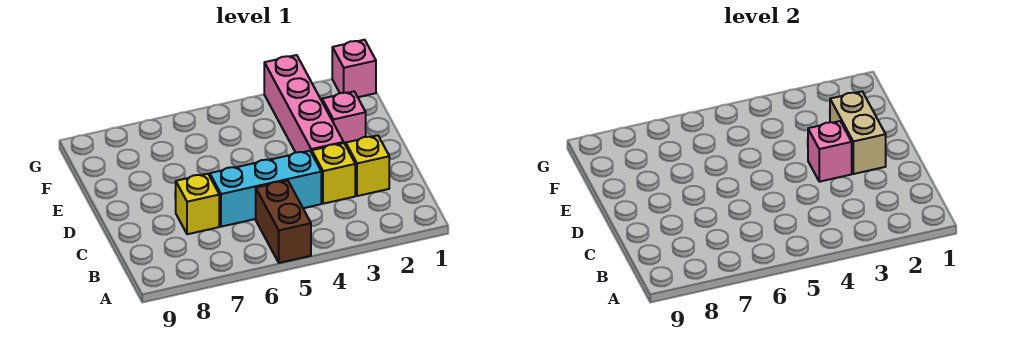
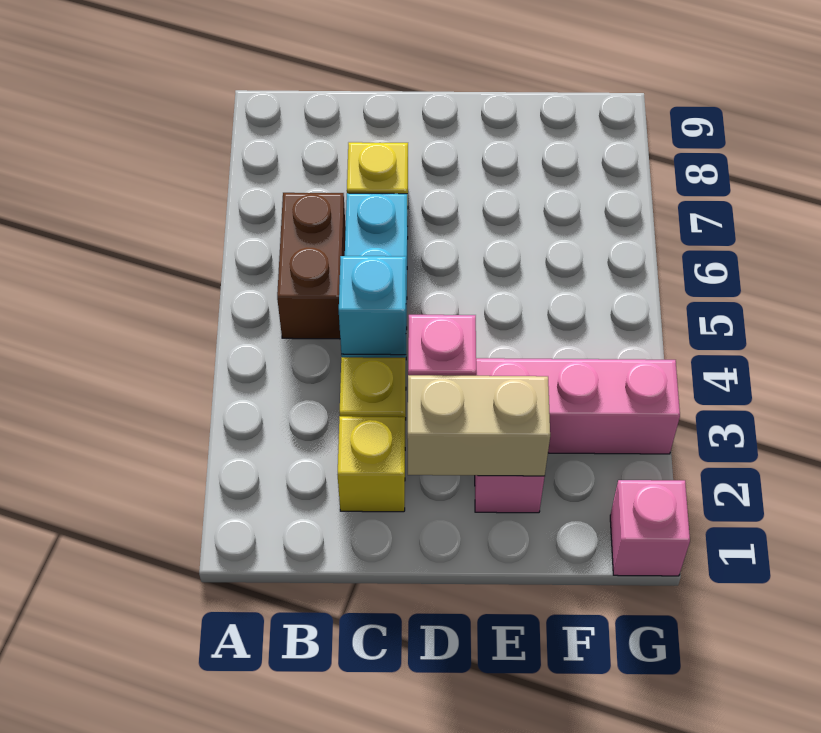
brown brick A5:B5 level 1 -> brown brick B5:B6 level 1
none -> cyan brick C4 level 2

